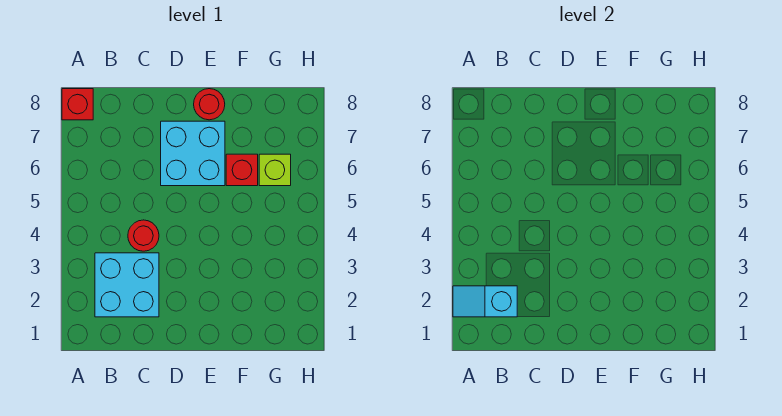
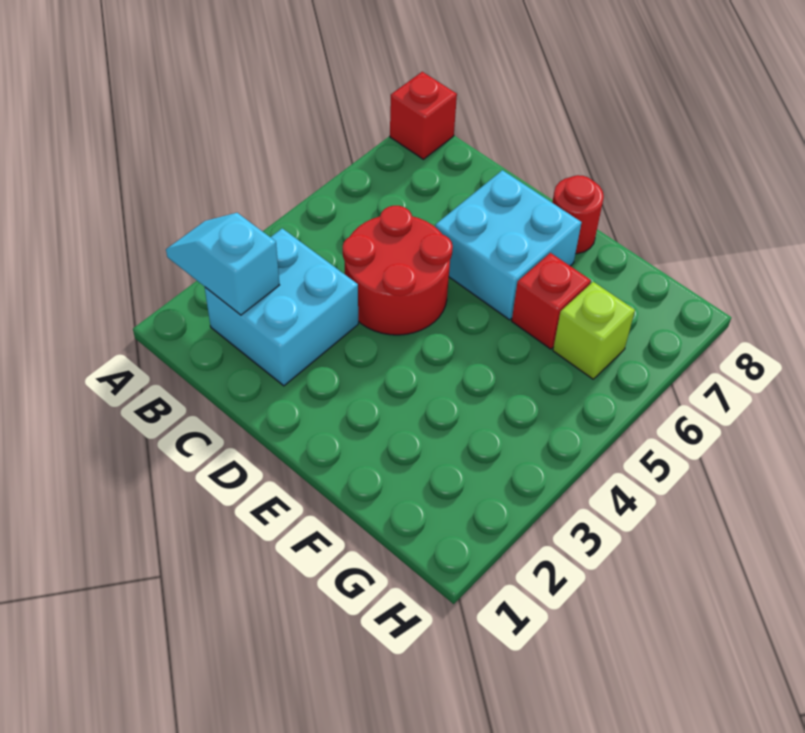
red round brick C4 level 1 -> red round brick C4:D5 level 1

